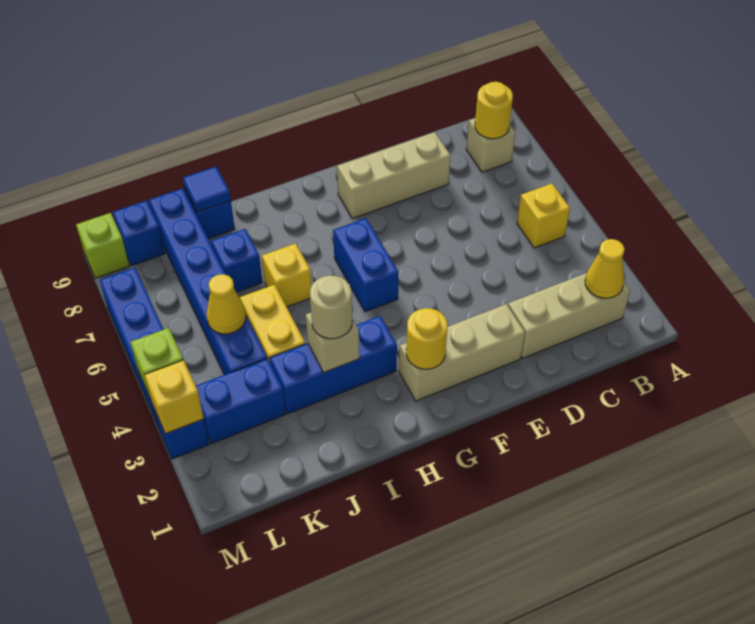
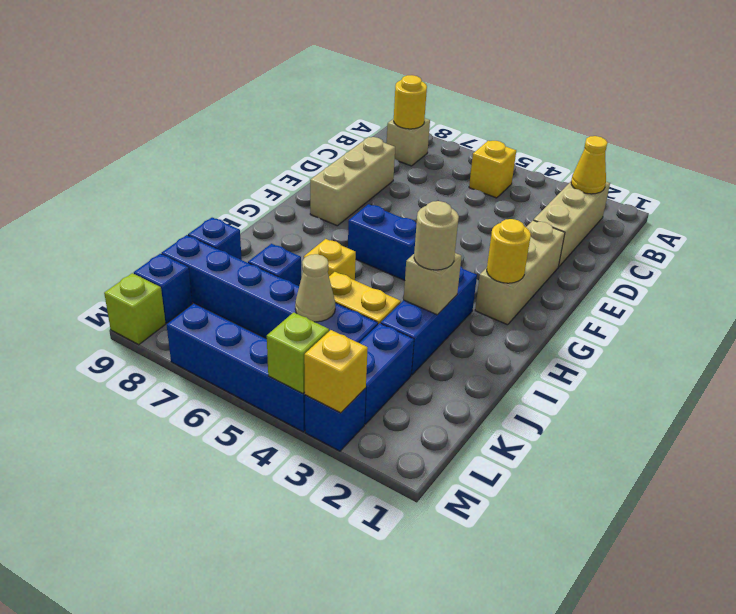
blue tile J9 level 2 -> none
yellow cone K5 level 2 -> tan cone K5 level 2

